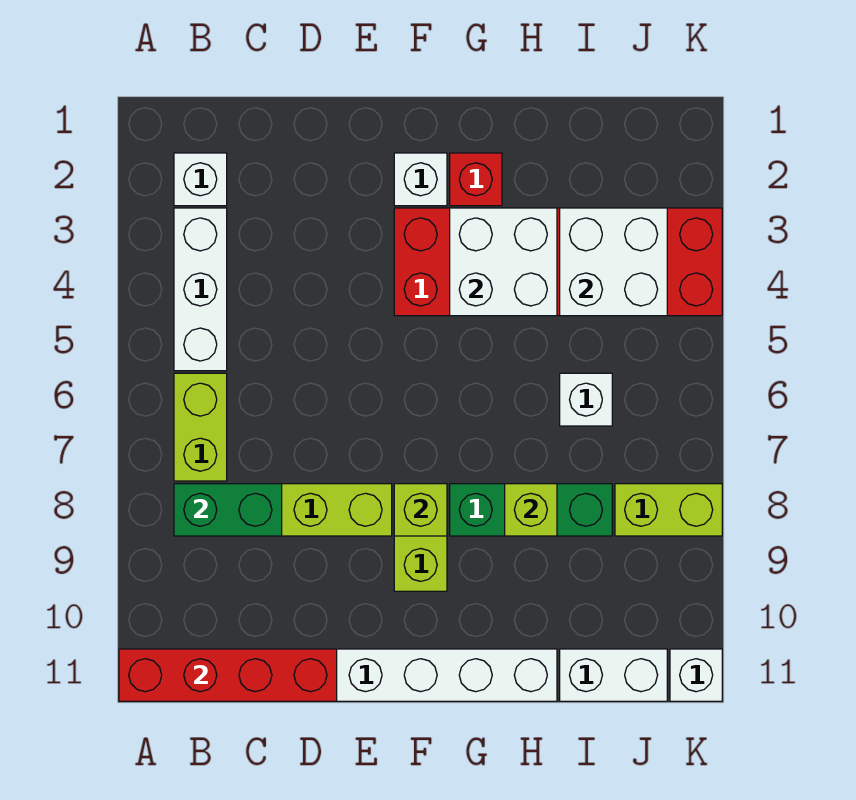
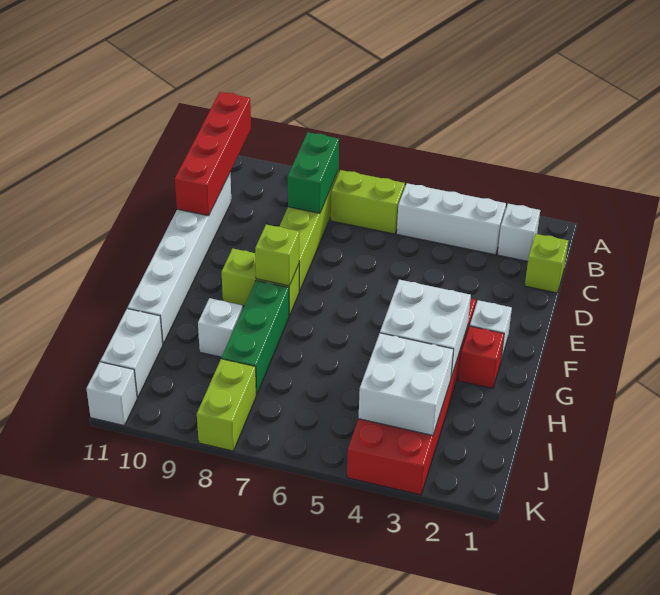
lime brick H8 level 2 -> lime brick C1 level 1
white brick I6 level 1 -> white brick H9 level 1

